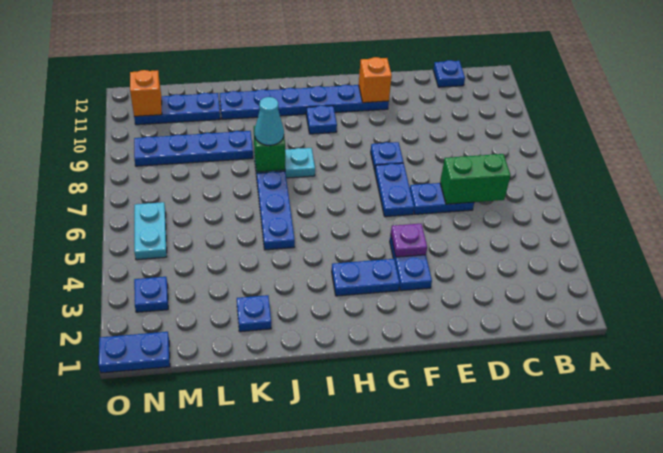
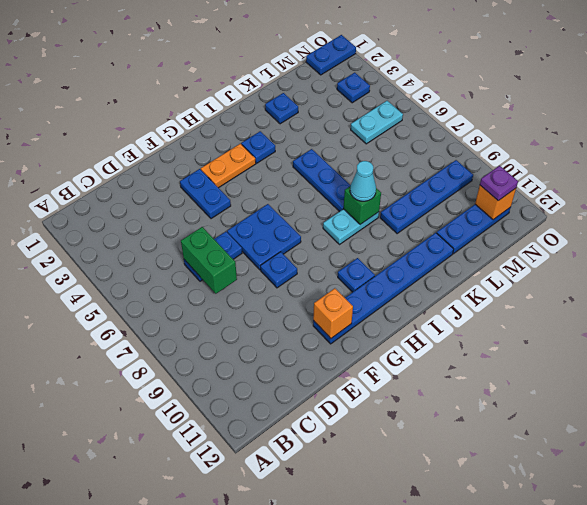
green brick C6:D6 level 2 -> green brick D6:D7 level 2
blue plate C12 level 1 -> blue plate I3 level 1
purple plate F4 level 2 -> purple plate N11 level 3
blue plate F6:F7 level 1 -> blue plate F6:G7 level 1
blue plate G3:H3 level 1 -> orange plate G3:H3 level 1
cyan plate N5:N6 level 1 -> cyan plate M5:N5 level 1

